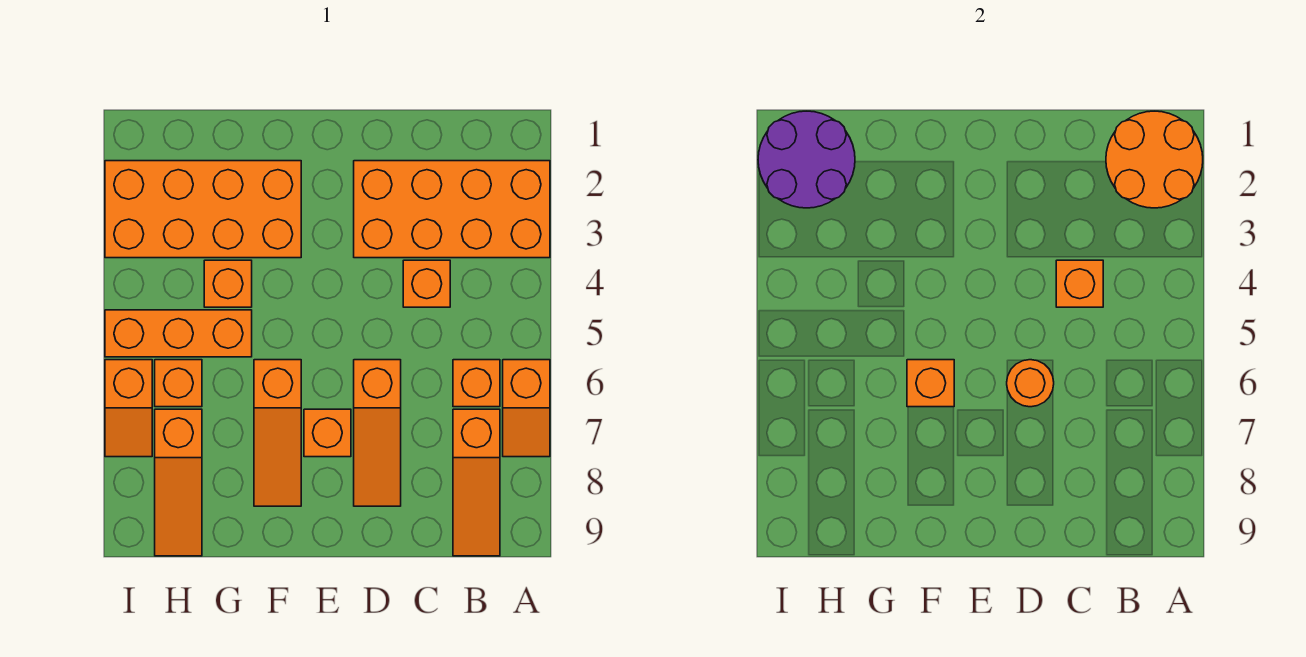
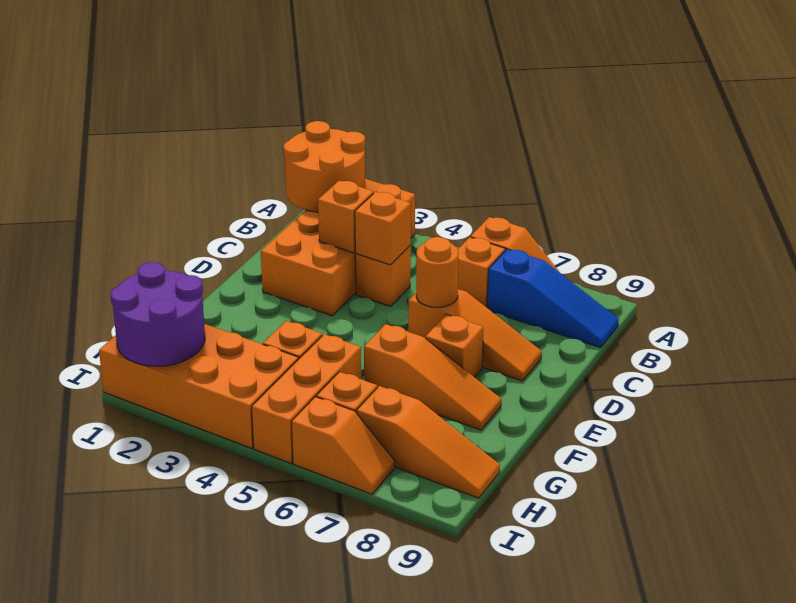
orange slope B7:B9 level 1 top 7 -> blue slope B7:B9 level 1 top 7
orange brick F2:I3 level 1 -> orange brick H1:I4 level 1
orange brick F6 level 2 -> orange brick C3 level 2

